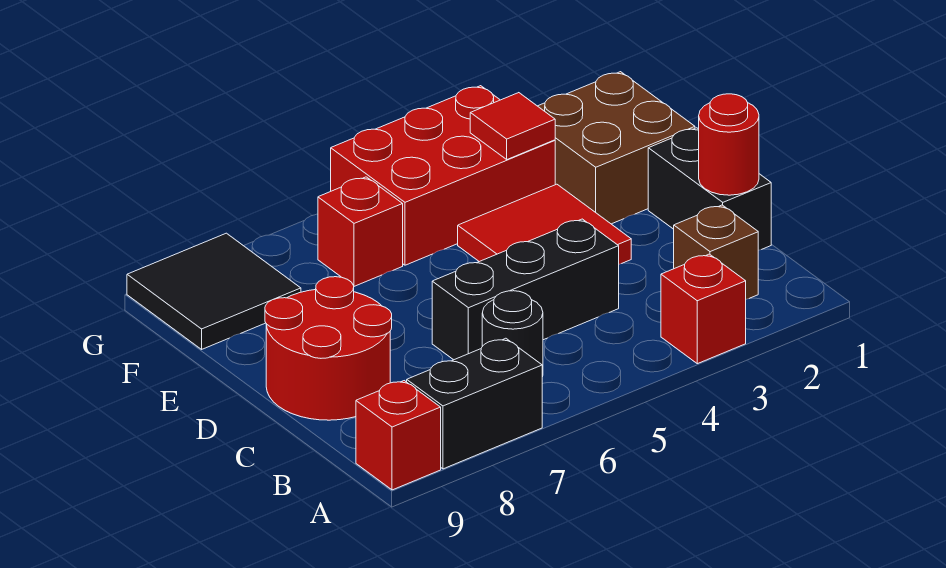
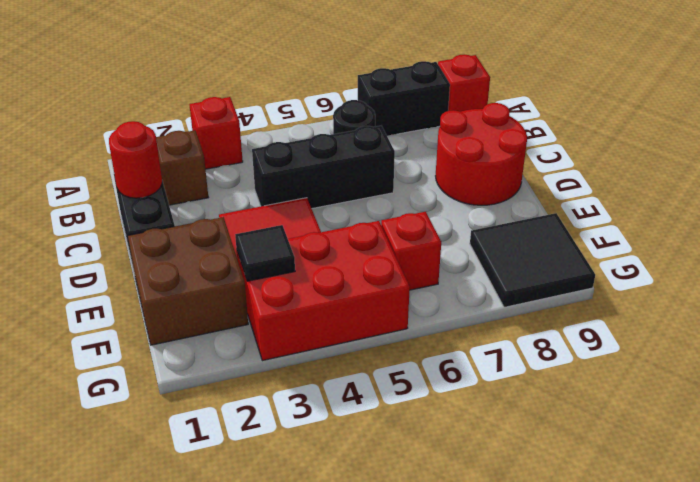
red tile F3 level 2 -> black tile F3 level 2

